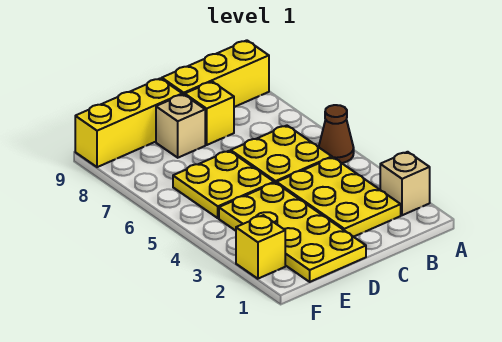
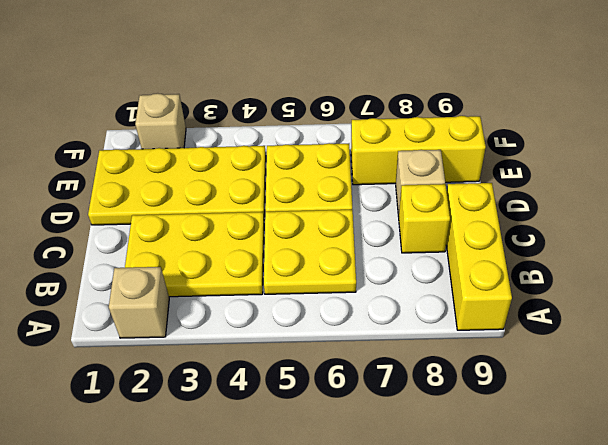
brown cone A5 level 1 -> none
yellow brick D9:F9 level 1 -> yellow brick E7:E9 level 1
yellow brick F2 level 1 -> tan brick F2 level 1

